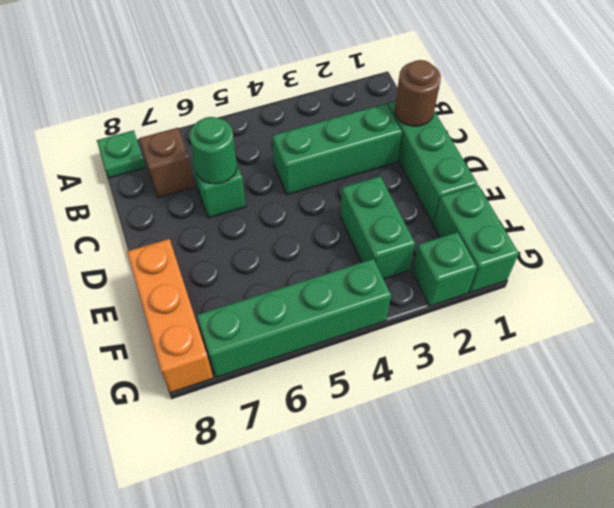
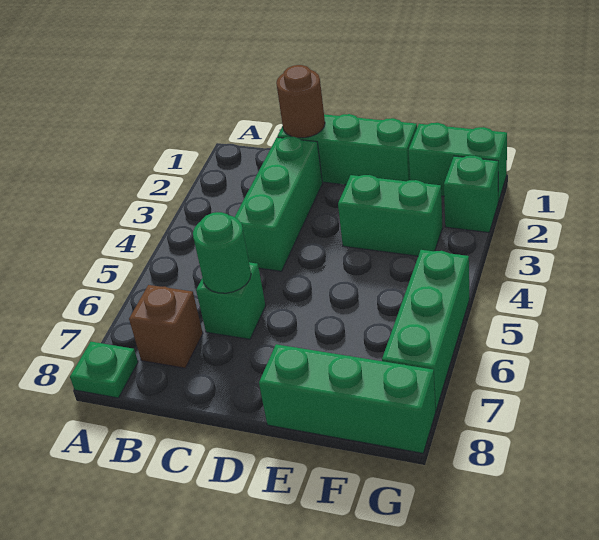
orange brick E8:G8 level 1 -> green brick E8:G8 level 1
green brick G4:G7 level 1 -> green brick G5:G7 level 1

